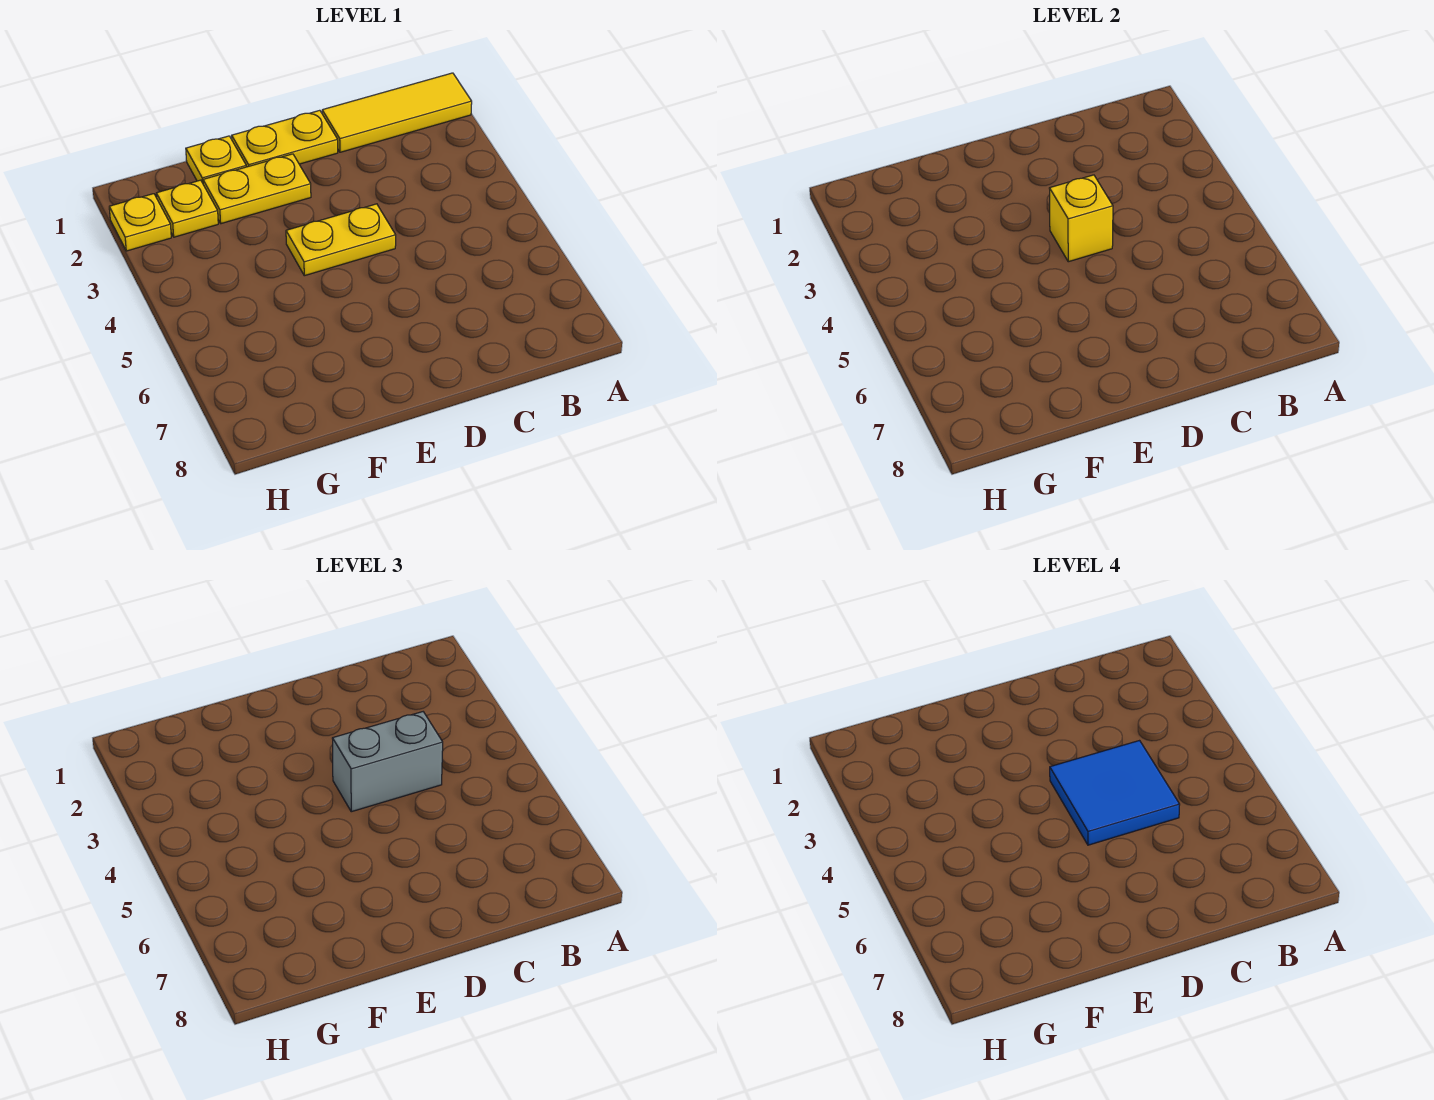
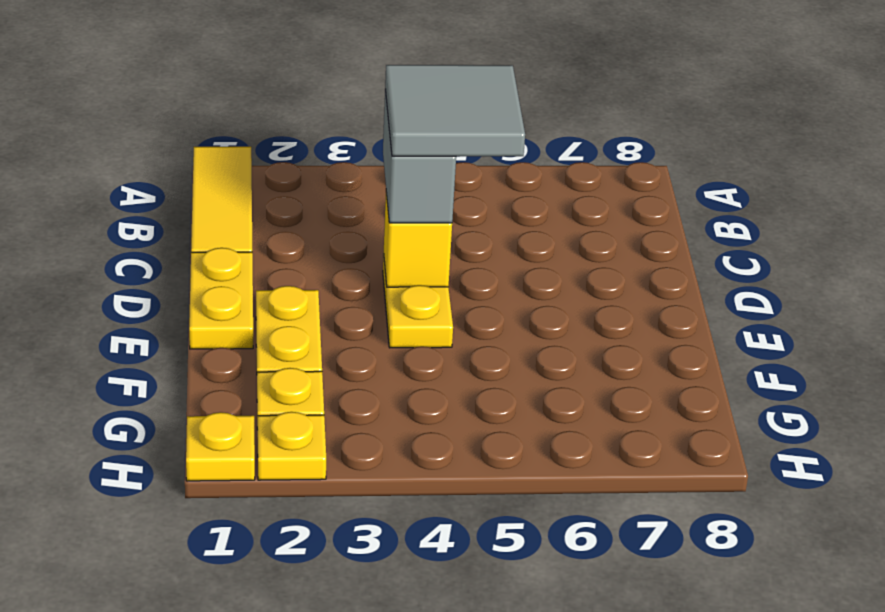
blue tile C4:D5 level 4 -> grey tile C4:D5 level 4
yellow plate F1 level 1 -> yellow plate H1 level 1

